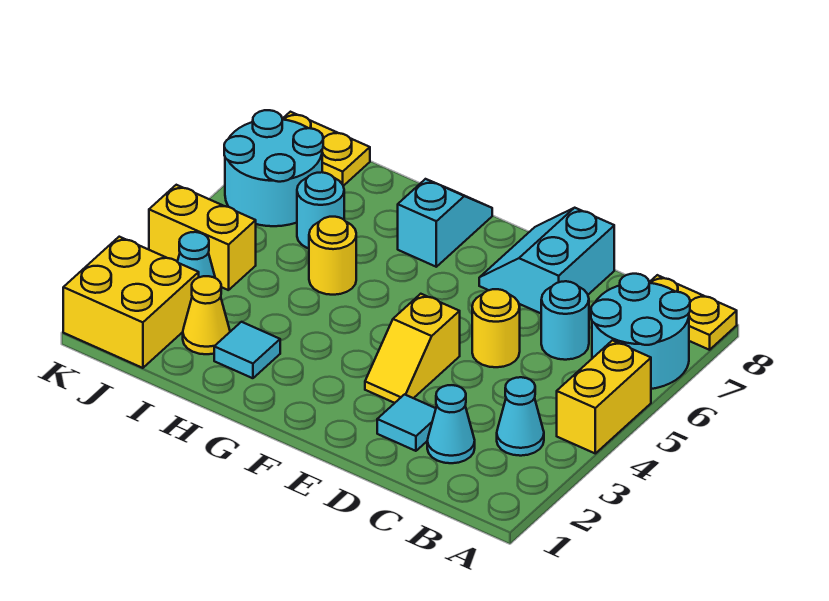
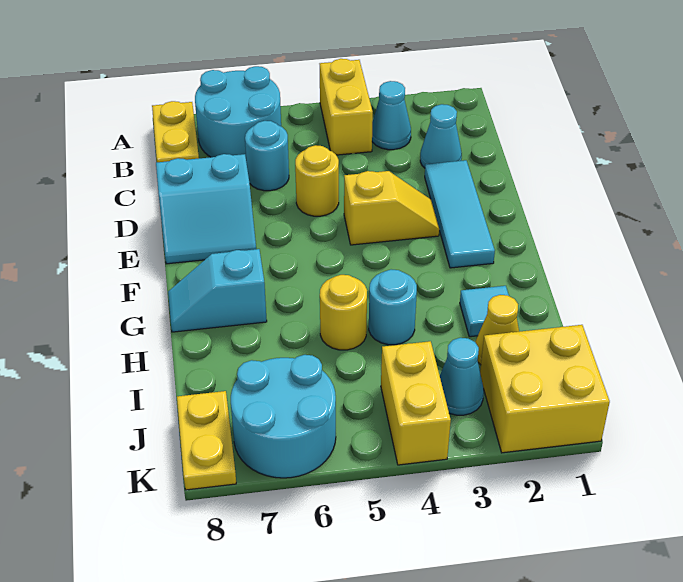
yellow brick A4:A5 level 1 -> yellow brick A4:B4 level 1
cyan tile D2 level 1 -> cyan tile D2:F2 level 1
cyan round brick I6 level 1 -> cyan round brick H4 level 1

